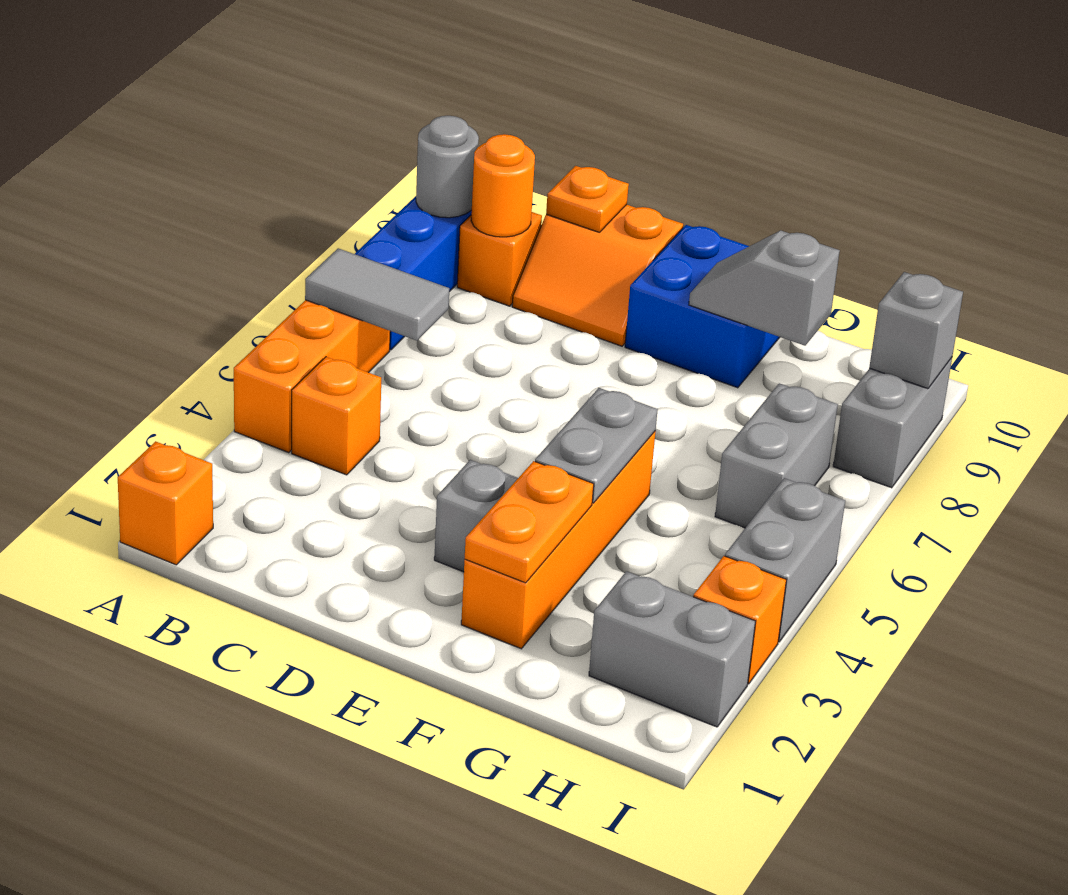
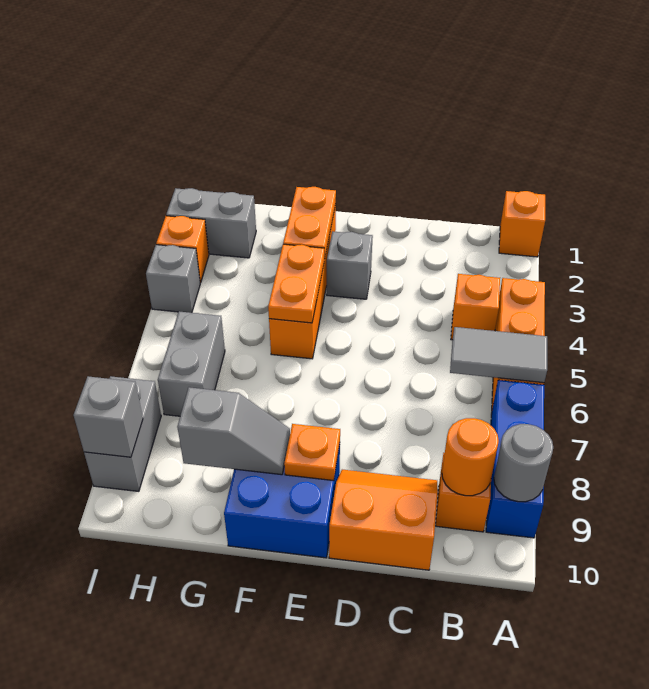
orange plate C10 level 2 -> orange plate E9 level 2
grey plate F4:F5 level 2 -> orange plate F4:F5 level 2
grey brick I4:I5 level 1 -> grey brick I4 level 1

